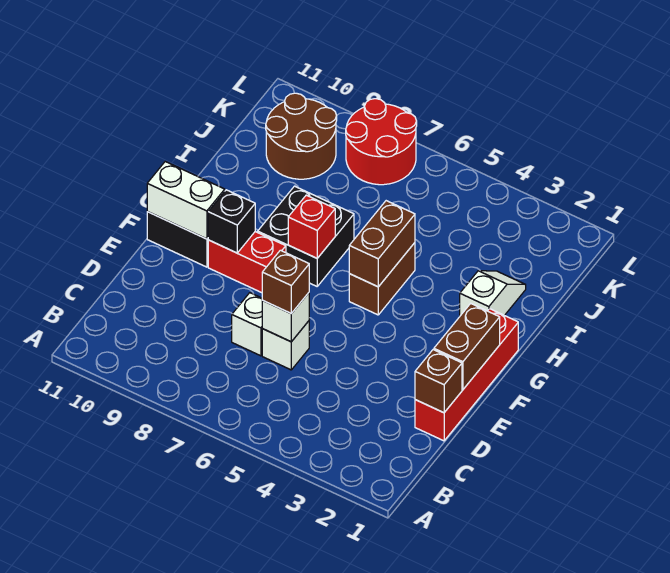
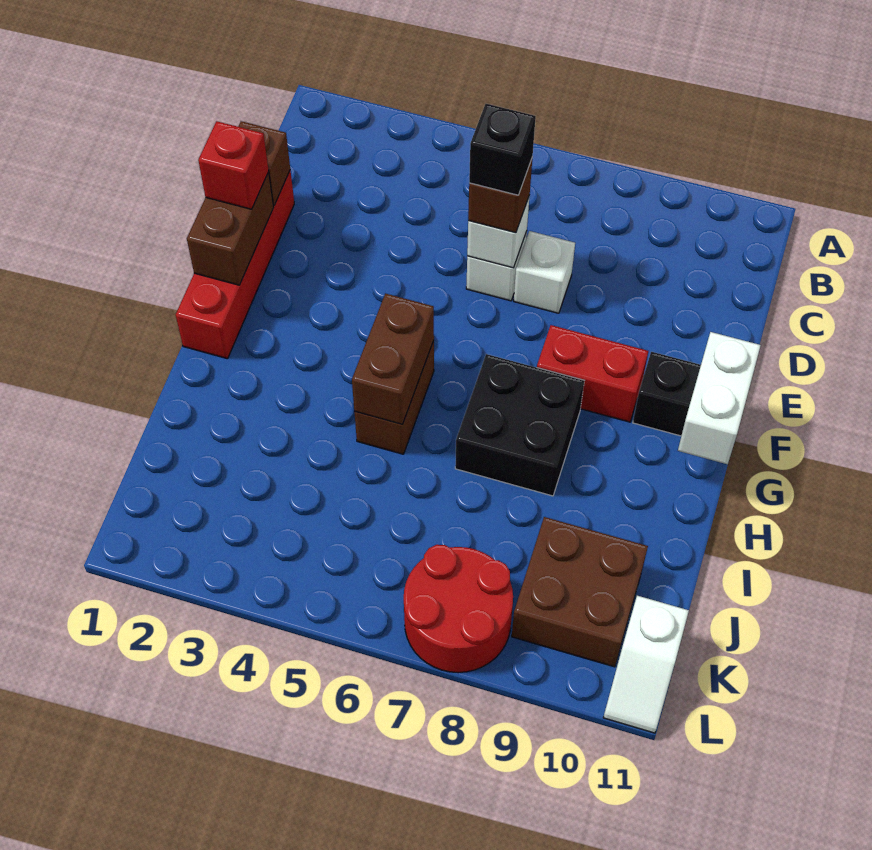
black brick F9 level 2 -> black brick D6 level 4
white brick F10:F11 level 2 -> white brick F11:G11 level 2
red brick G7 level 2 -> red brick E1 level 3
white slope H2:I2 level 1 top H -> white slope K11:L11 level 1 top K
brown round brick J9:K10 level 1 -> brown brick J9:K10 level 1

